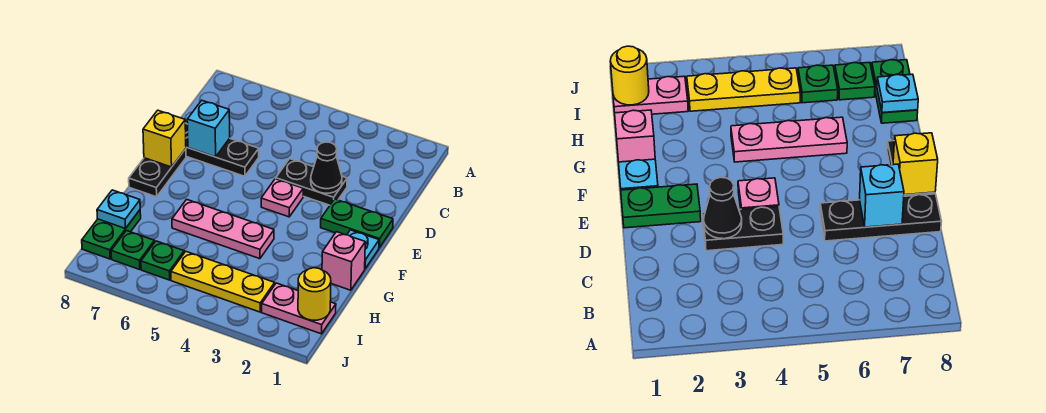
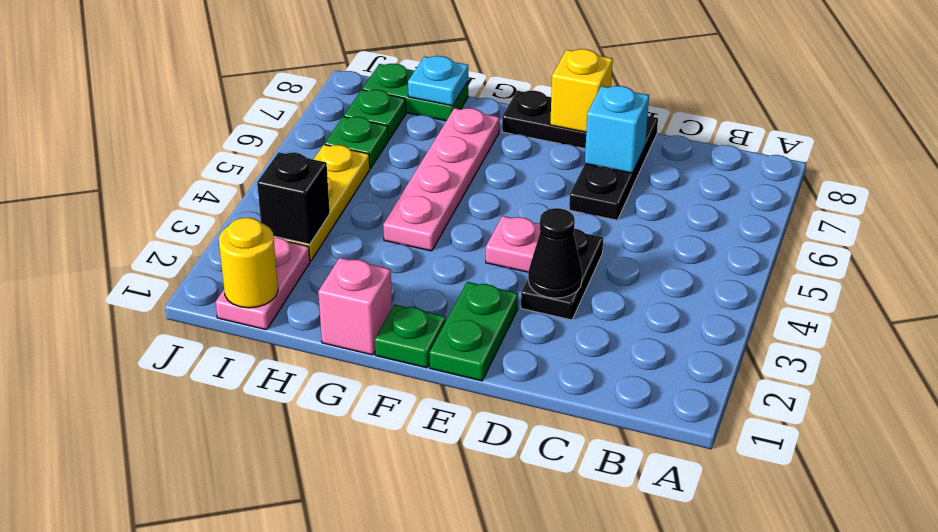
cyan plate F1 level 1 -> green plate F1 level 1
pink plate G4:G6 level 1 -> pink plate G4:G7 level 1
none -> black brick I3 level 2

